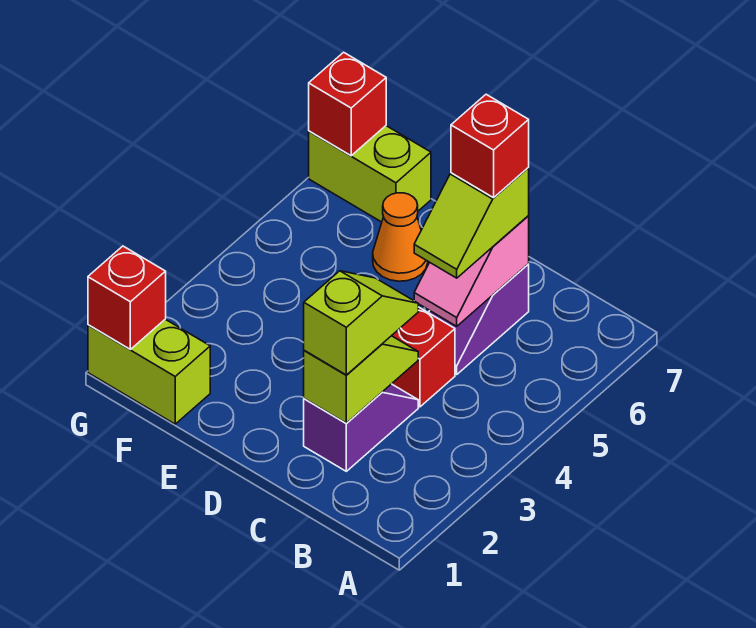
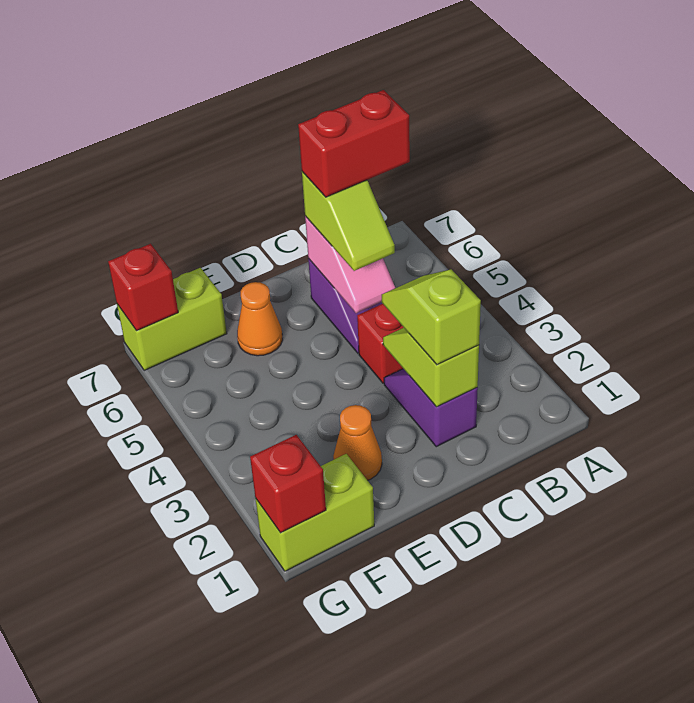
red brick C6 level 4 -> red brick B6:C6 level 4
none -> orange cone E2 level 1

